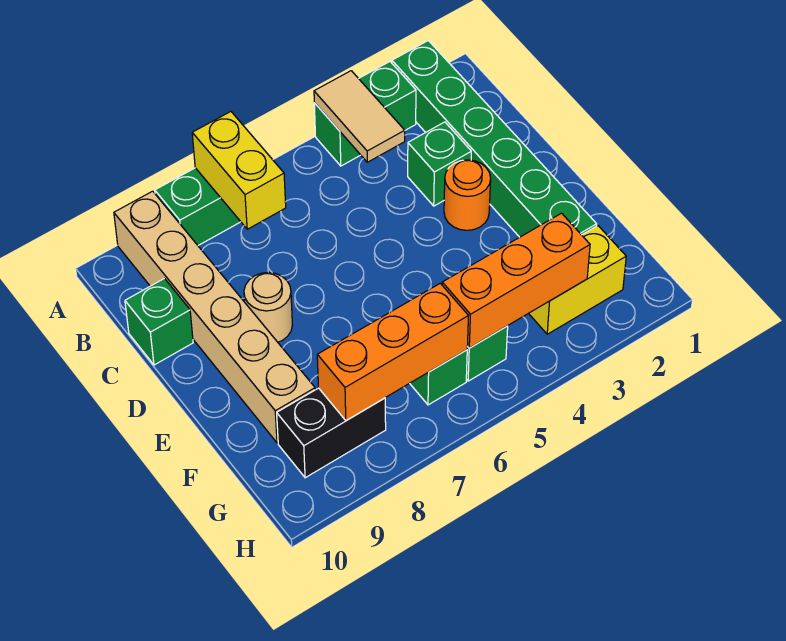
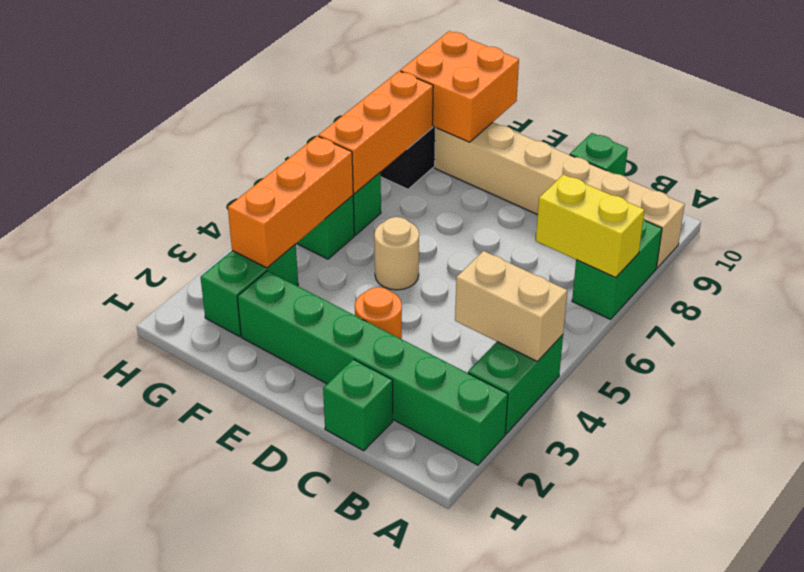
tan tile A4:B4 level 2 -> tan brick A4:B4 level 2
green brick C3 level 1 -> green brick C1 level 1
tan round brick D8 level 1 -> tan round brick E5 level 1
none -> orange brick F9:G10 level 2
yellow brick G2:G3 level 1 -> green brick G2:G3 level 1

